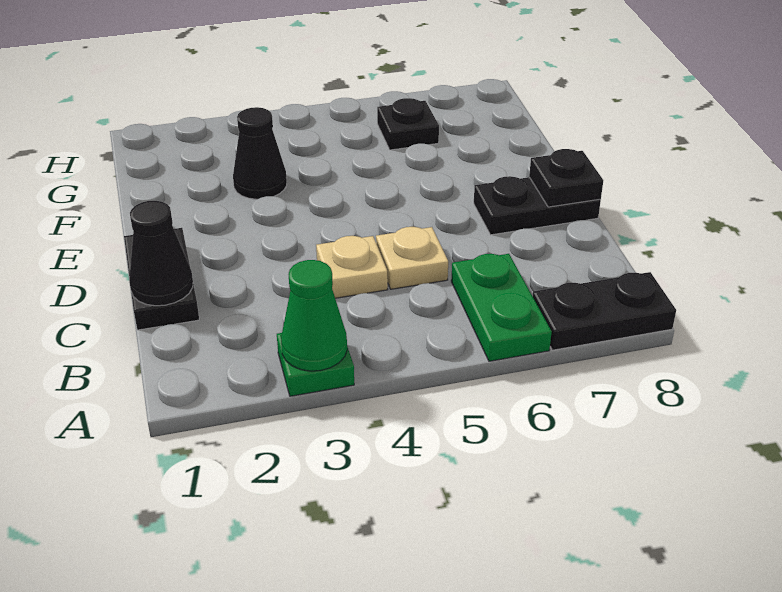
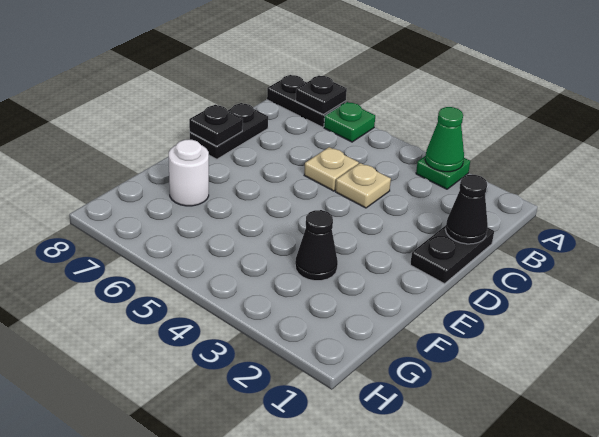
green plate A6:B6 level 1 -> green plate A6 level 1
black plate D7:D8 level 1 -> black plate C8:D8 level 1
none -> white round brick F7 level 1
black plate G6 level 1 -> black plate A7 level 2

